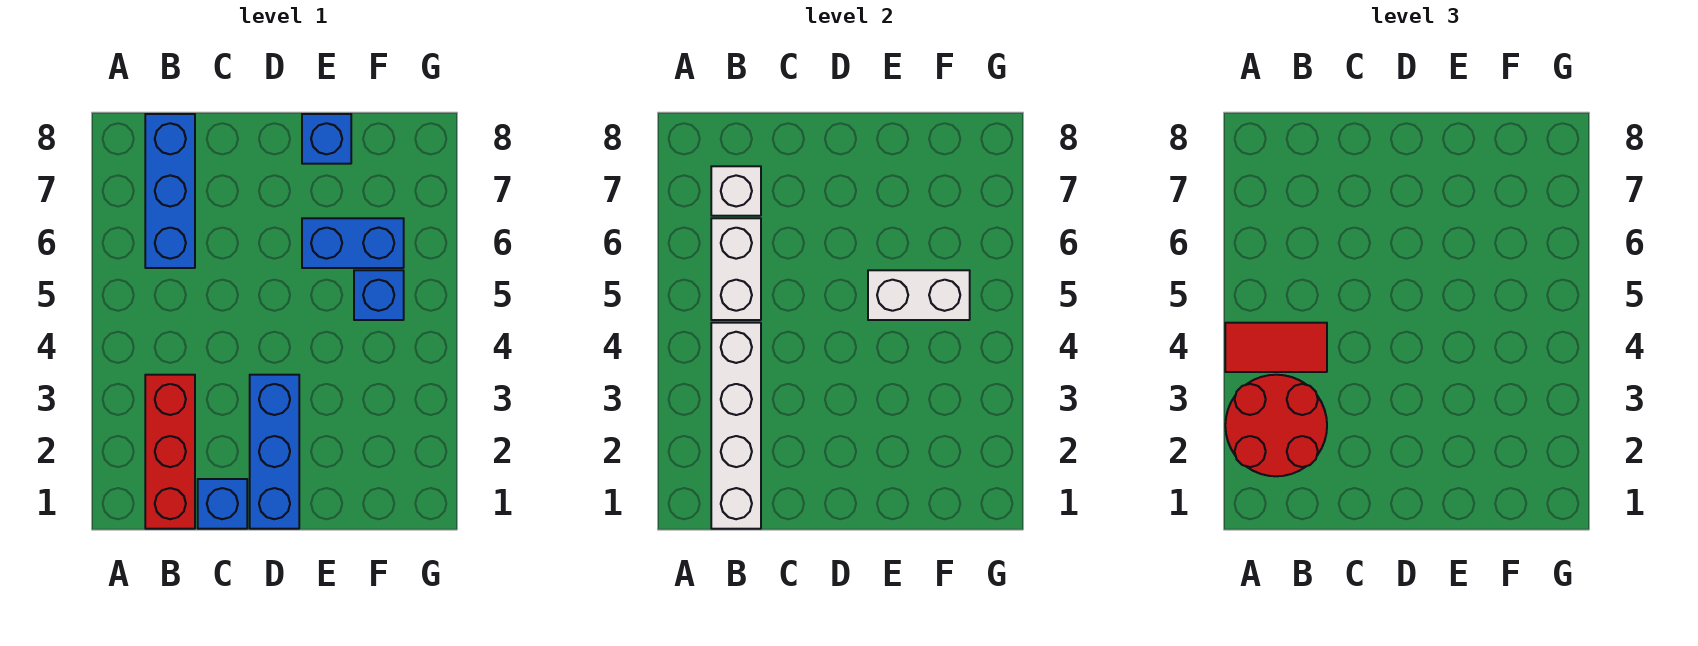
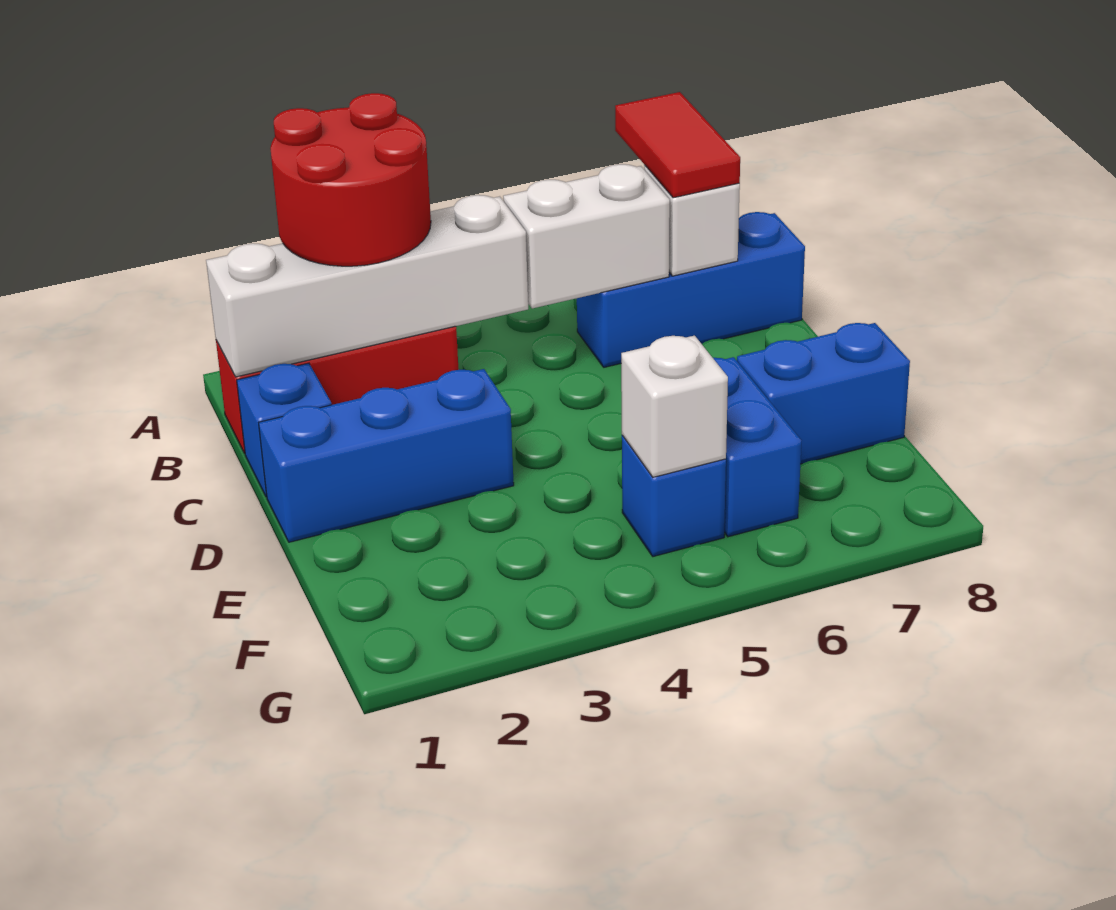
red tile A4:B4 level 3 -> red tile A7:B7 level 3
white brick E5:F5 level 2 -> white brick F5 level 2
blue brick E8 level 1 -> blue brick E7:E8 level 1

